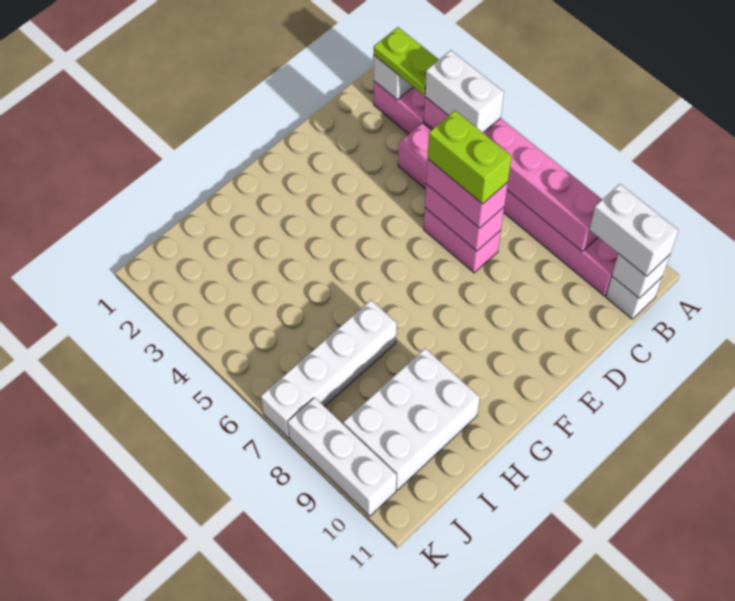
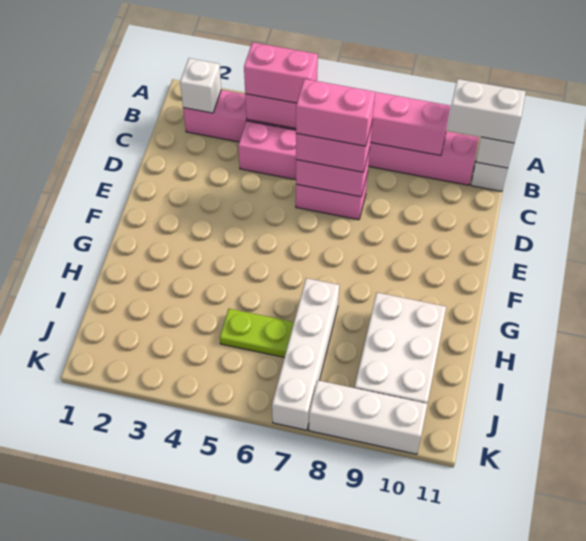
lime plate B2:B3 level 3 -> lime plate I5:I6 level 1
white brick B4:B5 level 3 -> pink brick B4:B5 level 3
lime brick D6:D7 level 4 -> pink brick D6:D7 level 4

